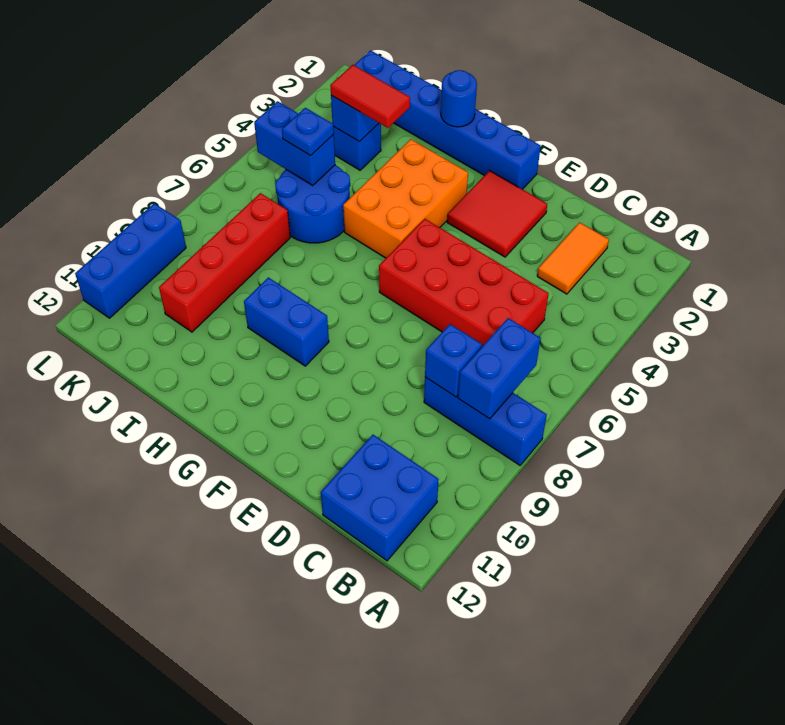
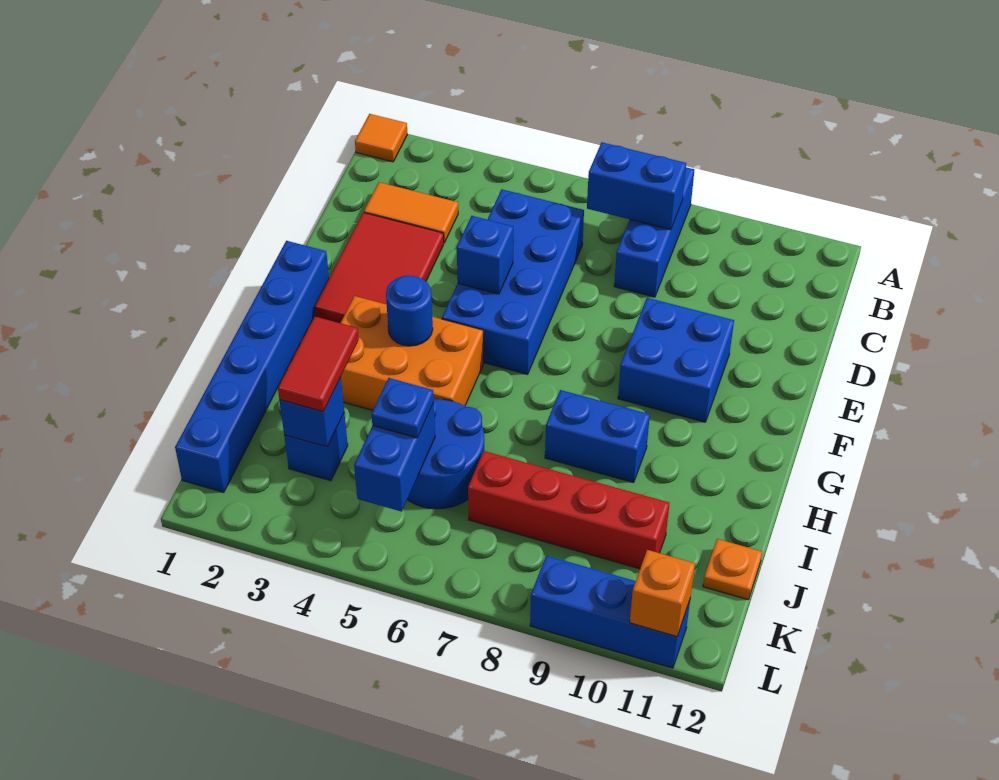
none -> orange tile A1 level 1
blue brick B11:C12 level 1 -> blue brick E9:F10 level 1
red brick C5:F6 level 1 -> blue brick C5:F6 level 1
blue brick C8 level 2 -> blue brick E5 level 2
red tile E2:F3 level 1 -> red tile D2:F3 level 1
blue brick G9:H9 level 1 -> blue brick H8:H9 level 1
blue round brick H1 level 2 -> blue round brick G4 level 2
none -> orange plate J12 level 1
none -> orange brick L11 level 2

